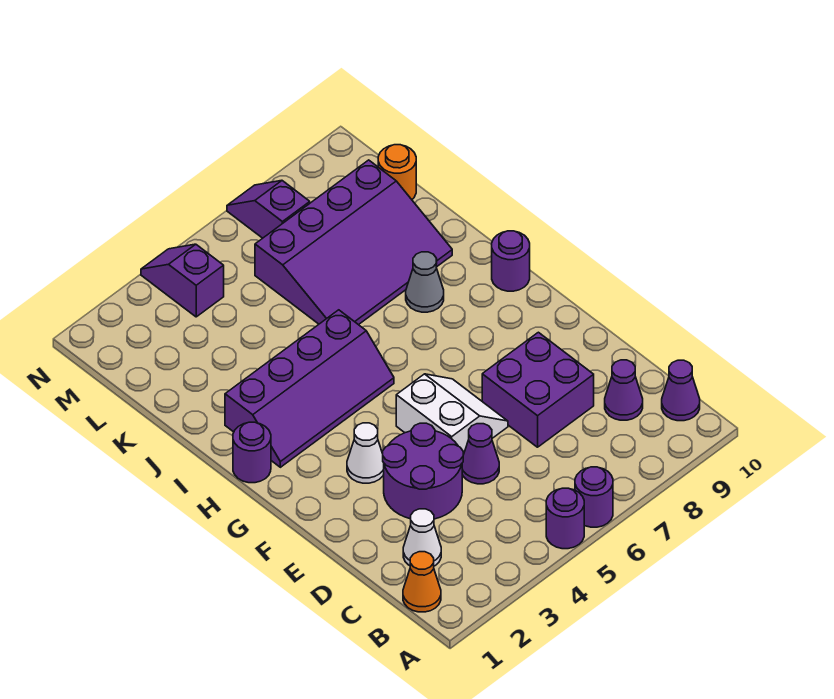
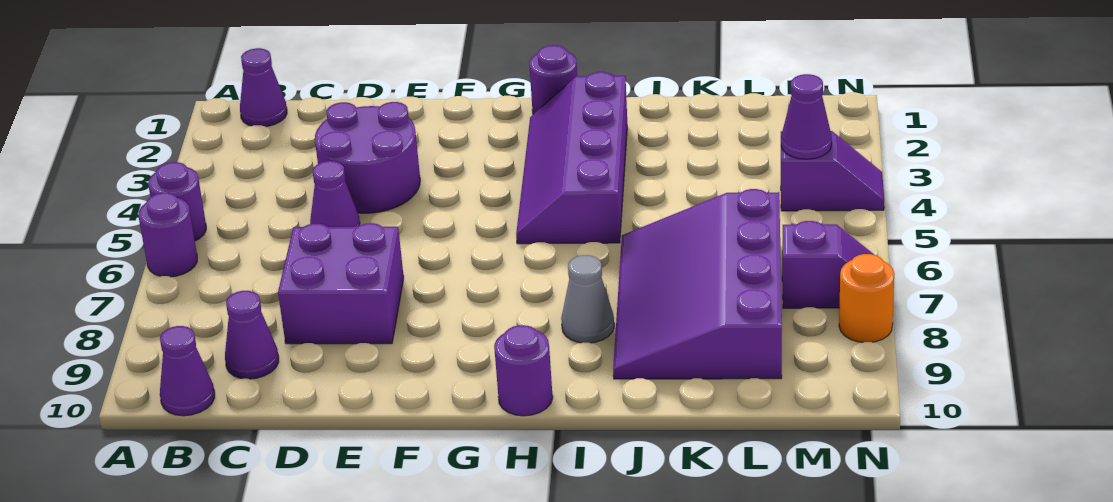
orange cone B1 level 1 -> purple cone B1 level 1
white cone C2 level 1 -> none
white slope E5:F6 level 1 top 5 -> none
white cone F3 level 1 -> none
orange round brick L10 level 1 -> orange round brick N8 level 1
none -> purple cone M4 level 2

